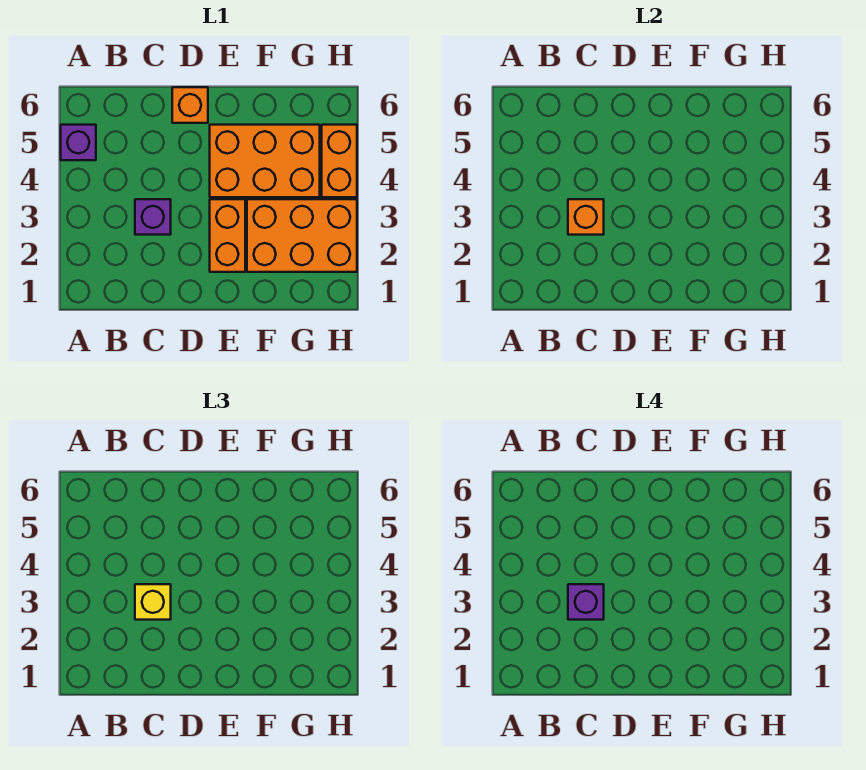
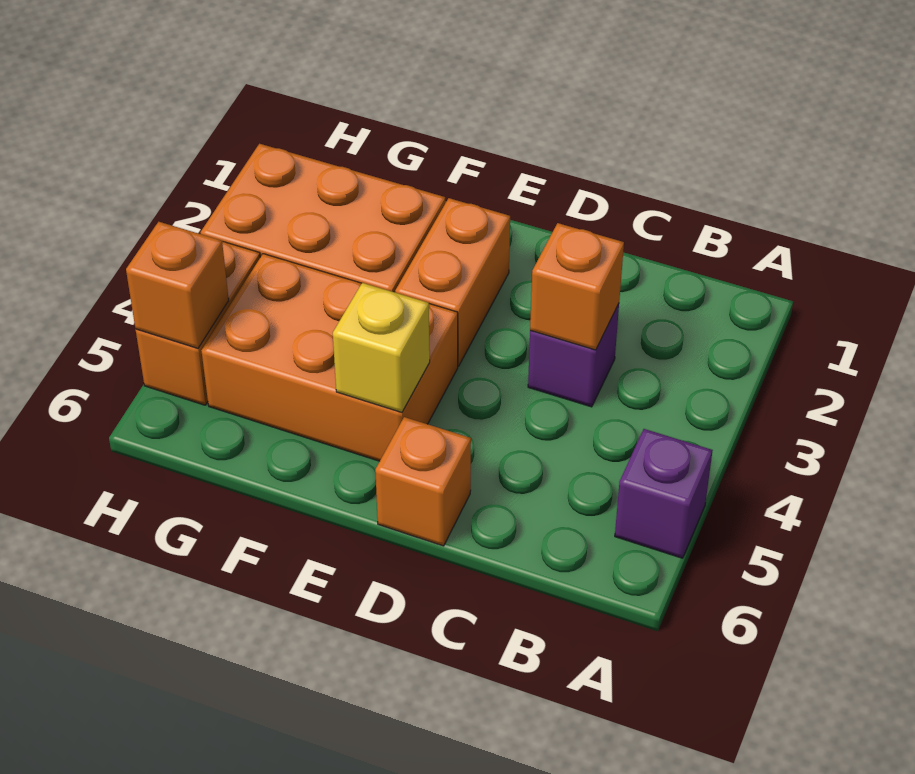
yellow brick C3 level 3 -> yellow brick E5 level 2
purple brick C3 level 4 -> none
none -> orange brick H5 level 2

